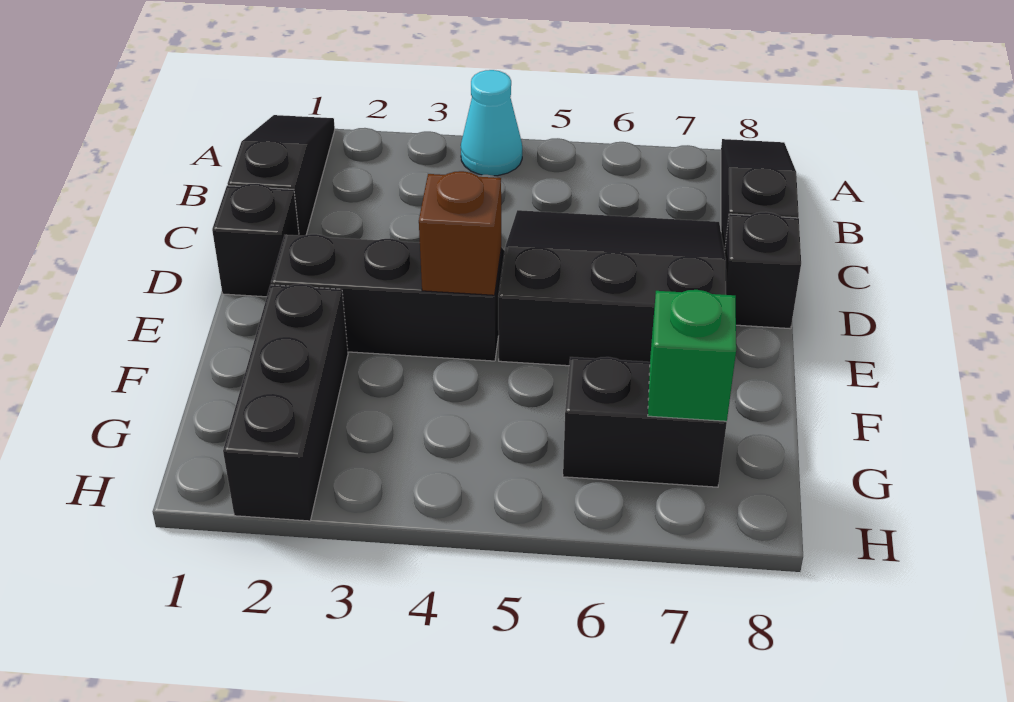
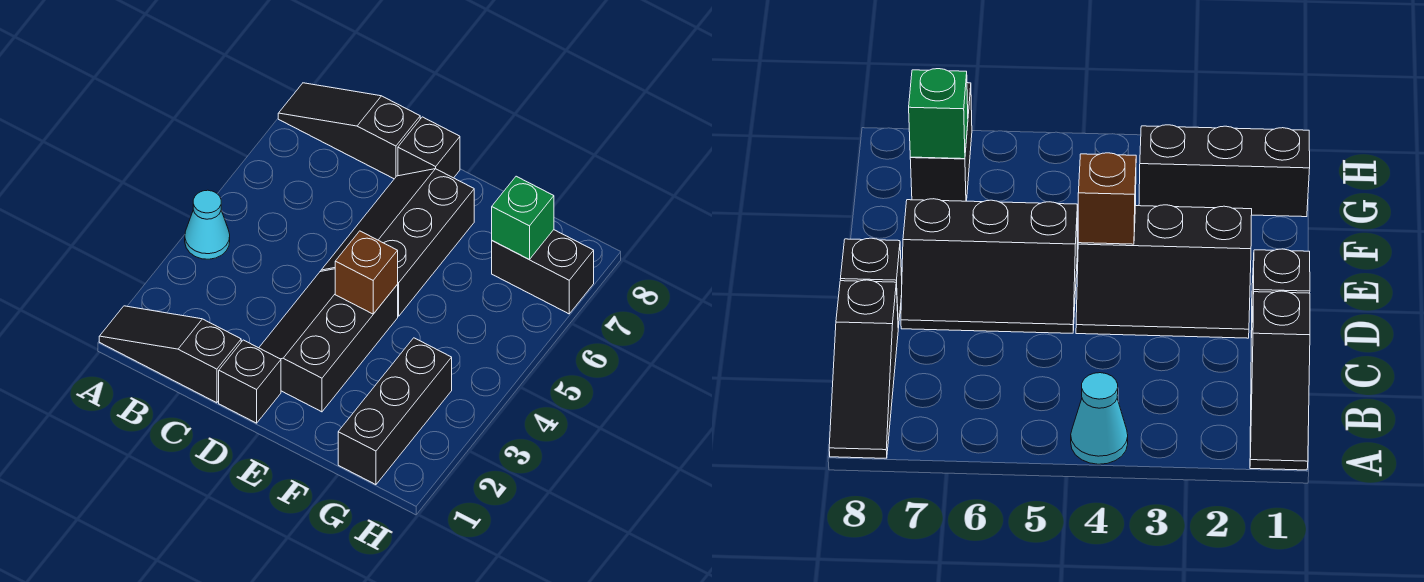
black slope C5:E7 level 1 top E -> black slope D5:E7 level 1 top E
black brick F2:H2 level 1 -> black brick G1:G3 level 1
black brick G6:G7 level 1 -> black brick G7:H7 level 1

